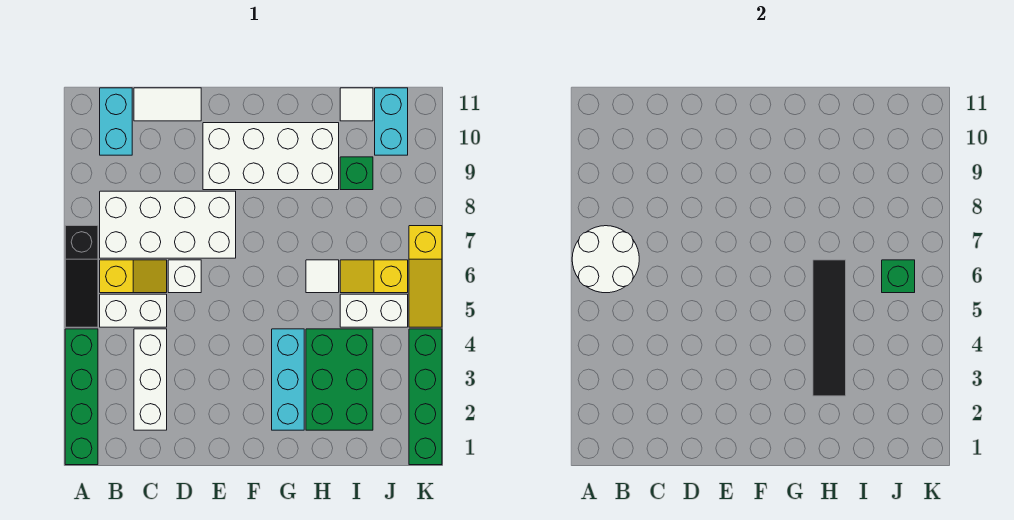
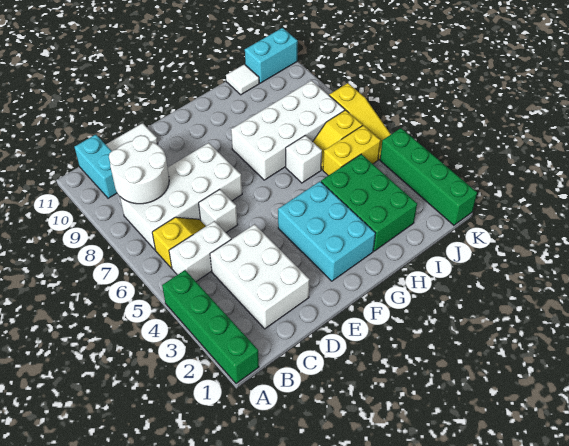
black slope A5:A7 level 1 top 7 -> none
white round brick A6:B7 level 2 -> white round brick B8:C9 level 2
white brick C2:C4 level 1 -> white brick C2:D4 level 1
white brick E9:H10 level 1 -> white brick G7:J8 level 1
cyan brick G2:G4 level 1 -> cyan brick F2:G4 level 1
black tile H3:H6 level 2 -> none
white tile H6 level 1 -> white brick H6 level 1
white brick I5:J5 level 1 -> yellow brick I5:J5 level 1
green brick I9 level 1 -> none
green brick J6 level 2 -> none
cyan brick J10:J11 level 1 -> cyan brick J11:K11 level 1

